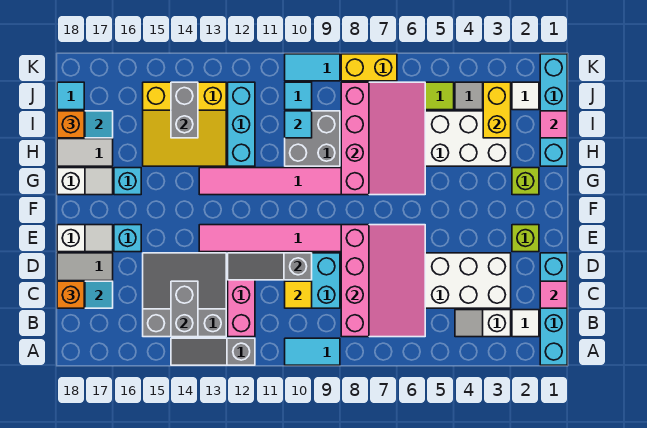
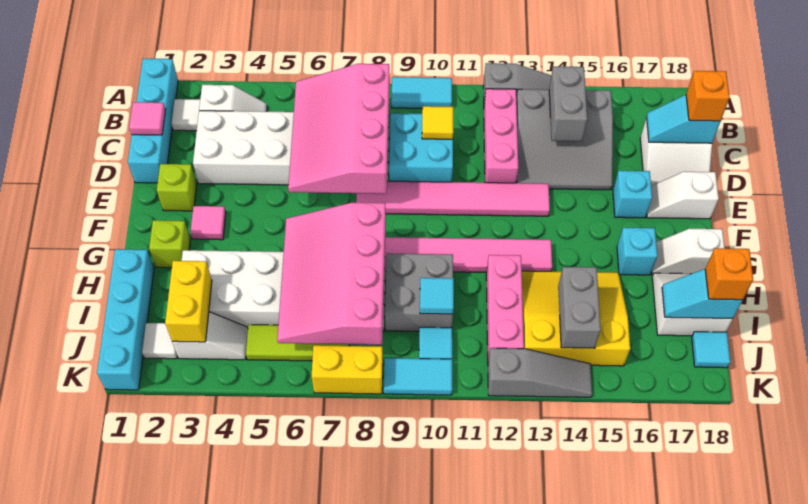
grey slope D10:D12 level 2 top 10 -> grey slope K12:K14 level 1 top 12
cyan brick H12:J12 level 1 -> pink brick H12:J12 level 1
pink tile I1 level 2 -> pink tile F3 level 1

